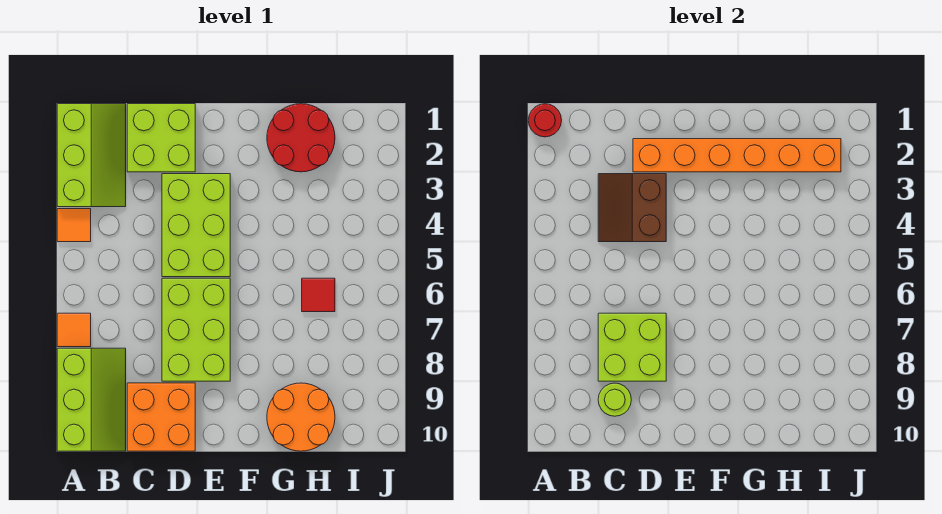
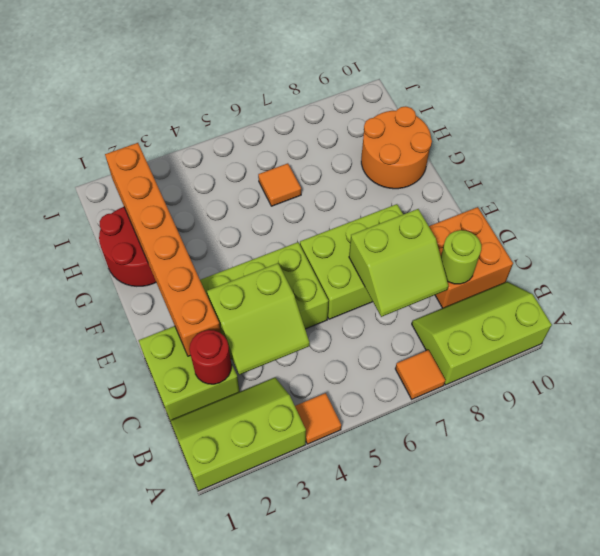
red round brick A1 level 2 -> red round brick C2 level 2
brown slope C3:D4 level 2 top D -> lime slope C3:D4 level 2 top D
lime brick C7:D8 level 2 -> lime slope C7:D8 level 2 top D
red tile H6 level 1 -> orange tile H6 level 1

